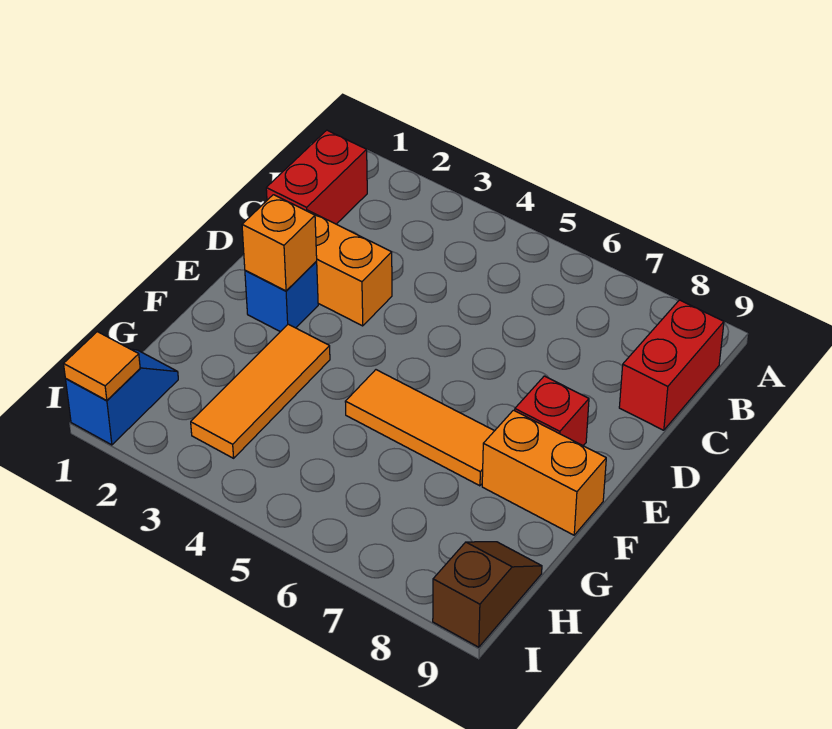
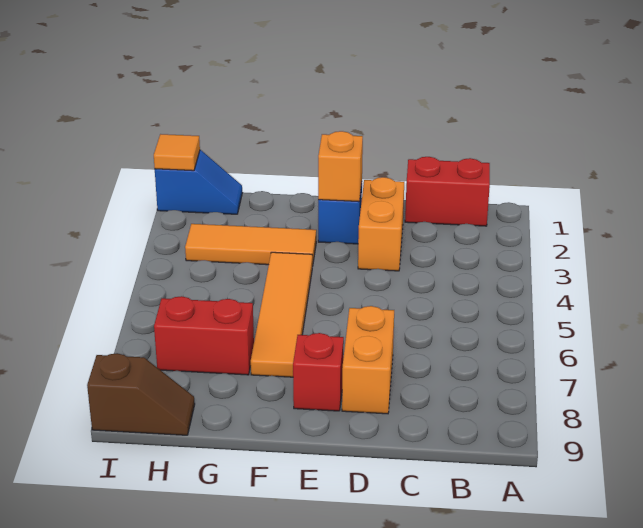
red brick B9:C9 level 1 -> red brick G7:H7 level 1
orange tile F5:F7 level 1 -> orange tile F4:F7 level 1
orange brick F8:F9 level 1 -> orange brick D7:D8 level 1

